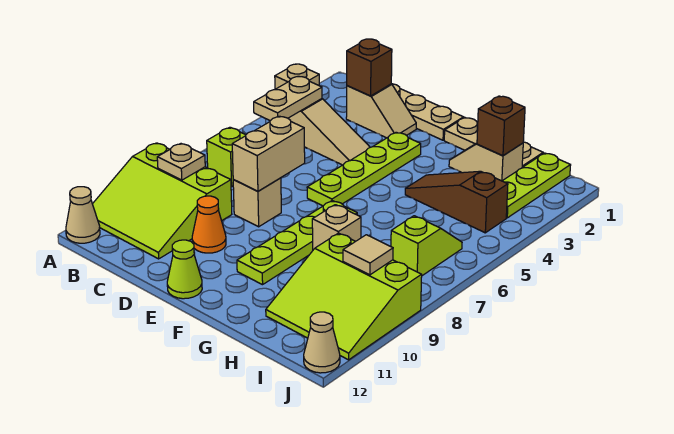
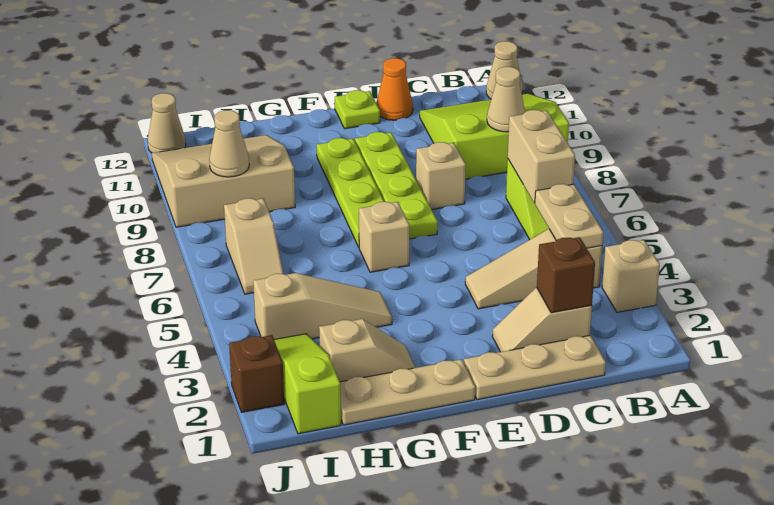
tan plate B9 level 2 -> tan cone B9 level 2
tan brick D7:D8 level 2 -> tan brick B6:B7 level 2
orange cone D10 level 1 -> orange cone D12 level 1
lime plate E3:E6 level 1 -> lime plate E7:E10 level 1
lime cone E12 level 1 -> lime plate E12 level 1
brown slope G4:I4 level 1 top I -> tan slope G4:I4 level 1 top I
tan brick G8 level 1 -> tan brick F6 level 1
brown brick H2 level 2 -> brown brick J2 level 1
lime slope H9:J11 level 1 top 9 -> tan slope H9:J11 level 1 top 9
lime plate I1:I3 level 1 -> lime slope I1:I3 level 1 top 1
lime slope I6:I7 level 1 top 7 -> tan slope I6:I7 level 1 top 7
tan tile I9 level 2 -> tan cone I9 level 2

